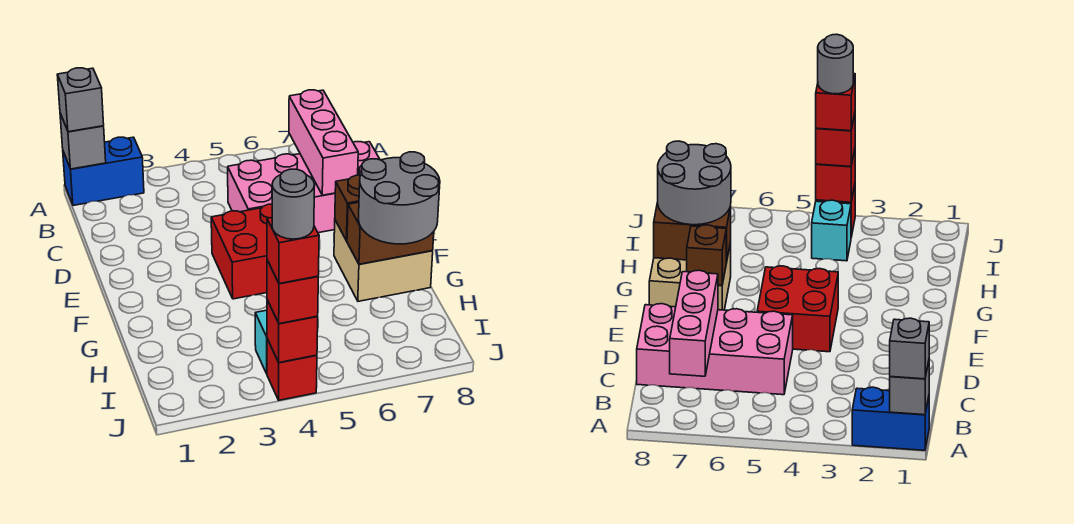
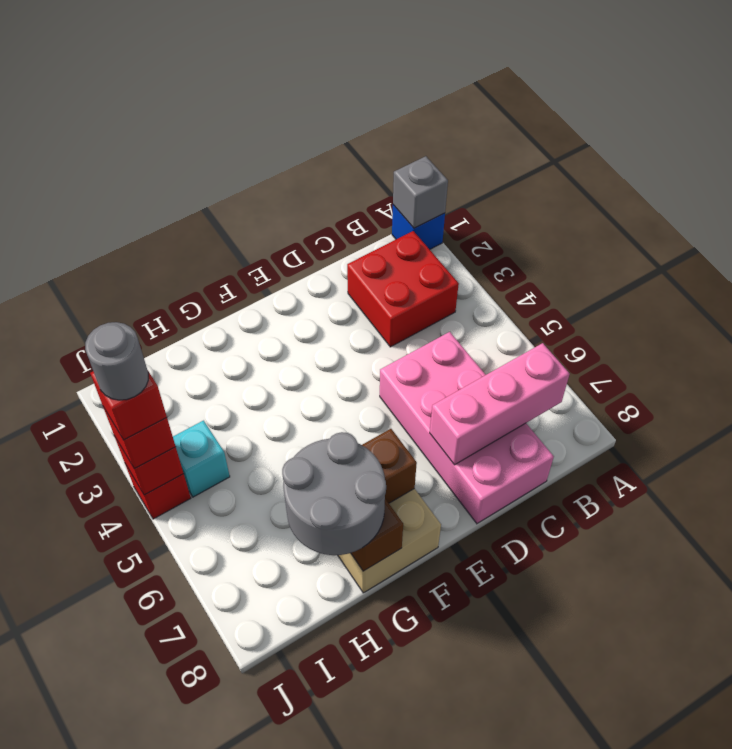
blue brick A1:A2 level 1 -> blue brick A1 level 1
grey brick A1 level 3 -> none
red brick E4:F5 level 1 -> red brick B2:C3 level 1

